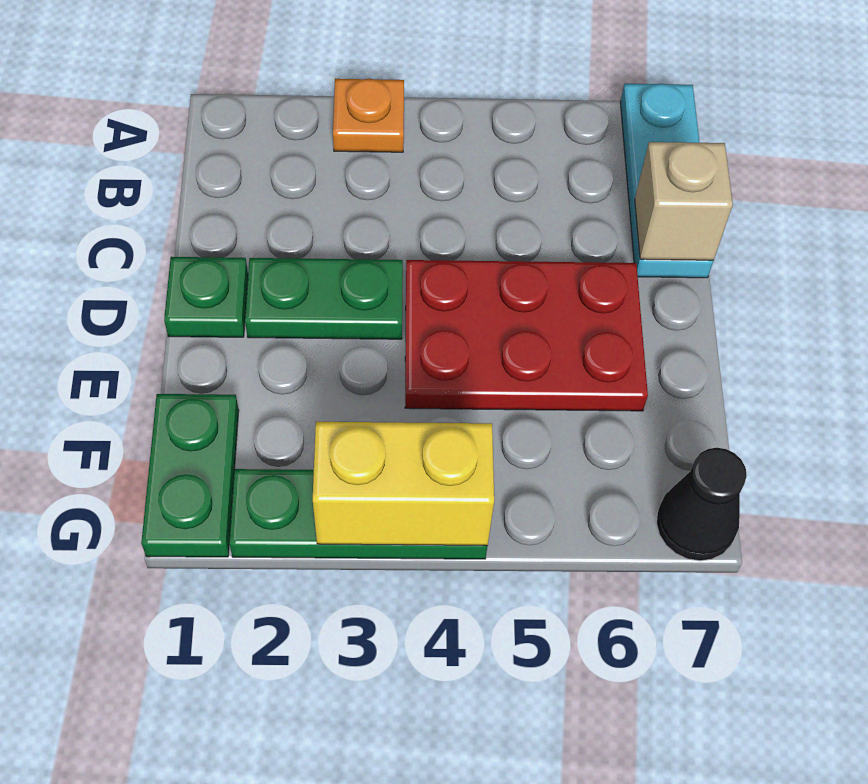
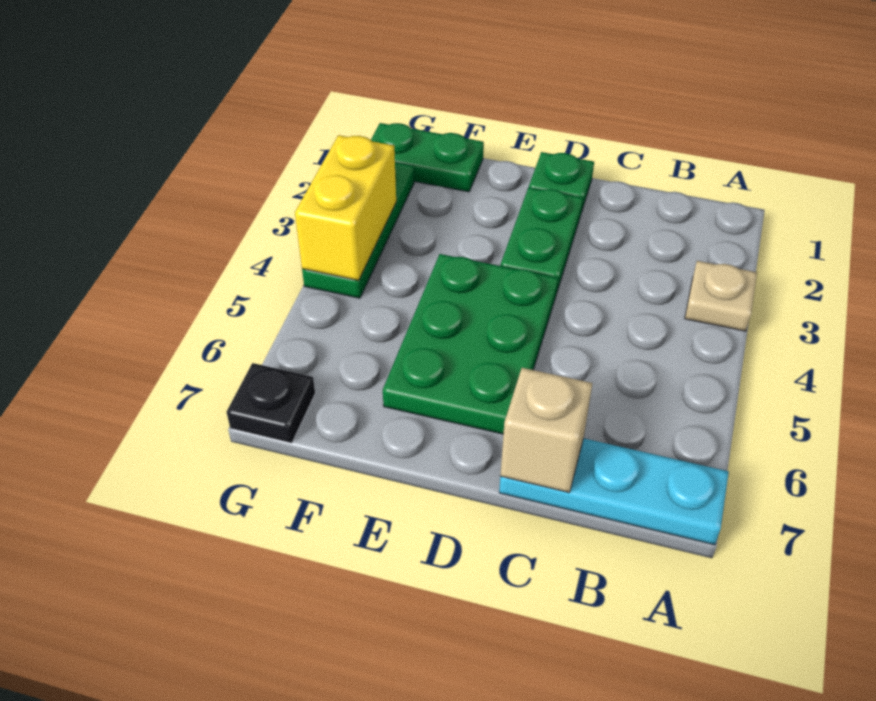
orange plate A3 level 1 -> tan plate A3 level 1
red plate D4:E6 level 1 -> green plate D4:E6 level 1
black cone G7 level 1 -> black plate G7 level 1

